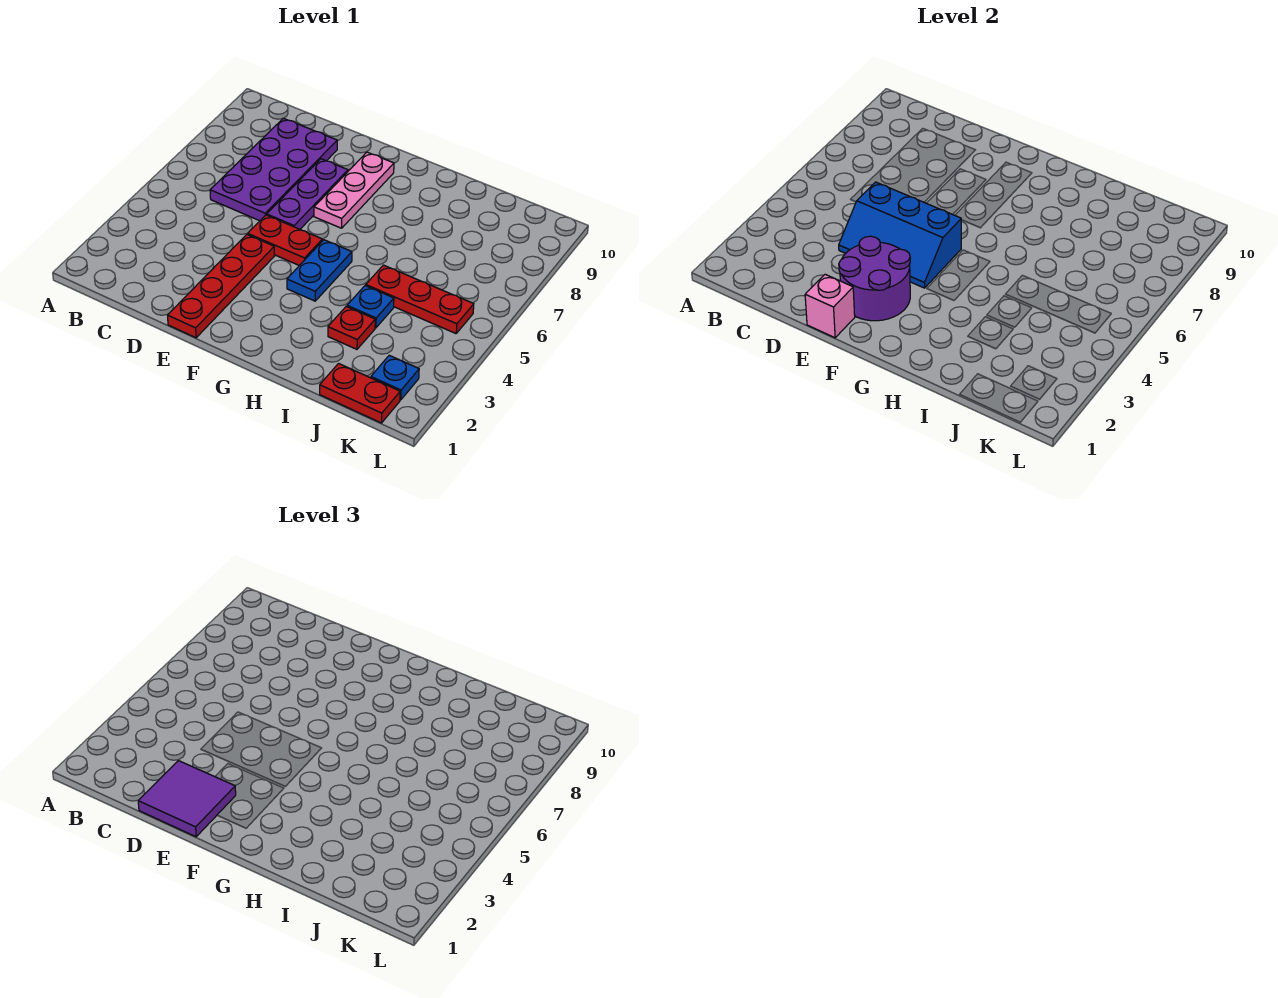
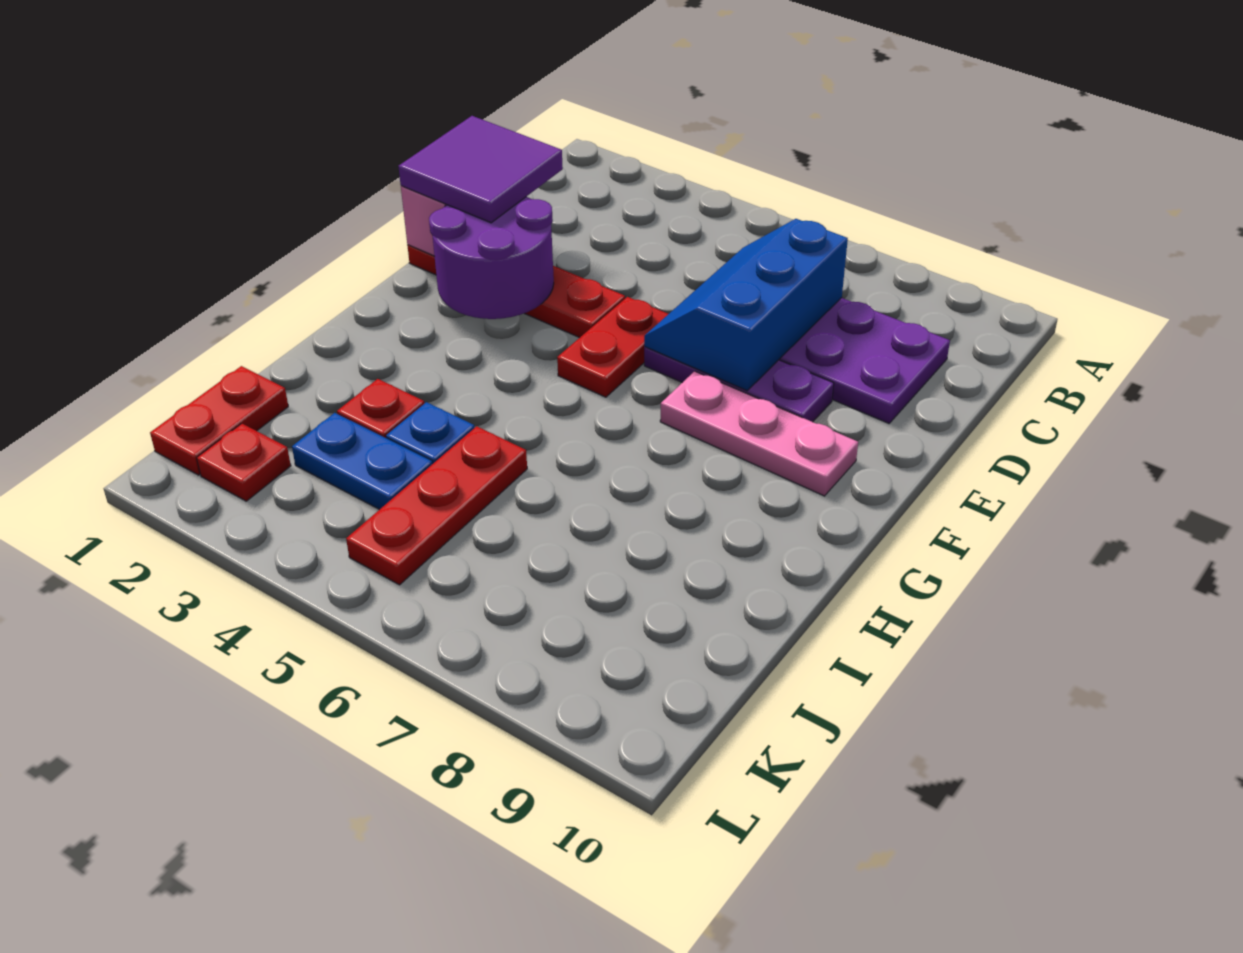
blue slope D4:F5 level 2 top 5 -> blue slope C6:E7 level 2 top 7
blue plate G4:G5 level 1 -> blue plate J3:J4 level 1
blue plate K2 level 1 -> red plate K2 level 1

